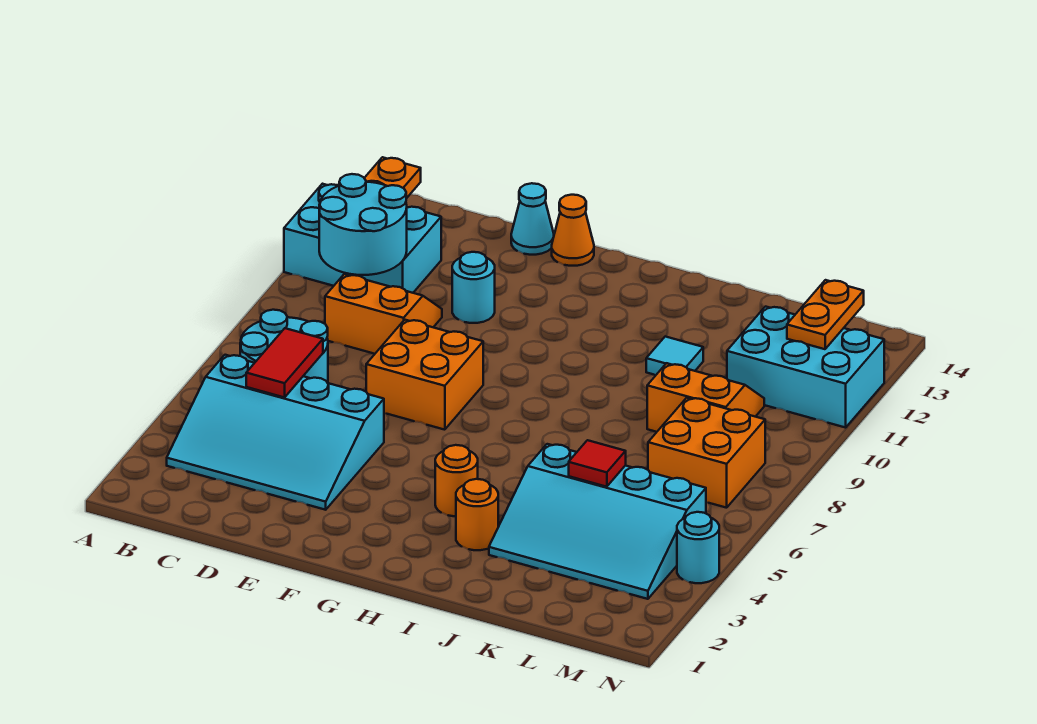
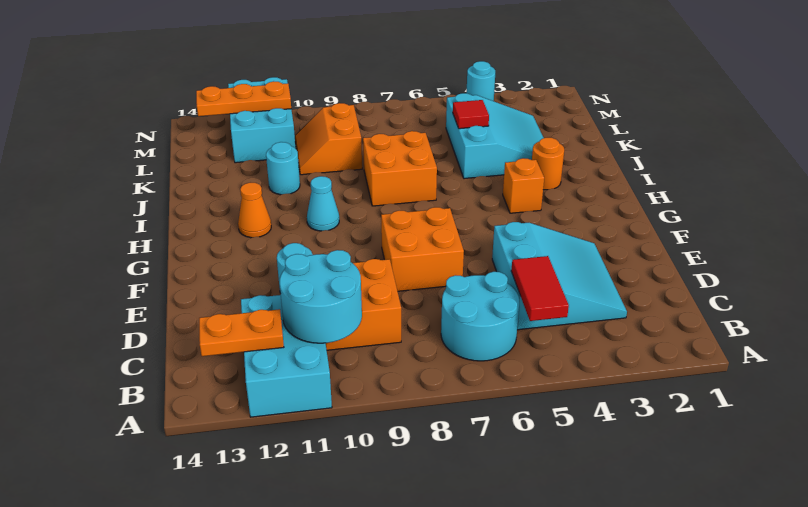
cyan slope B3:E5 level 1 top 5 -> cyan slope C3:E5 level 1 top 5
red tile C5:C6 level 2 -> red tile B5:C5 level 2
cyan cone E14 level 1 -> cyan cone H10 level 1
orange cone F14 level 1 -> orange cone H12 level 1
orange round brick H4 level 1 -> orange brick H4 level 1
cyan slope J3:M5 level 1 top 5 -> cyan slope J3:L5 level 1 top 5
cyan tile J11 level 1 -> cyan round brick J11 level 1
orange brick L7:M8 level 1 -> orange brick I7:J8 level 1
orange plate M12:M13 level 2 -> orange plate M11:M13 level 2

